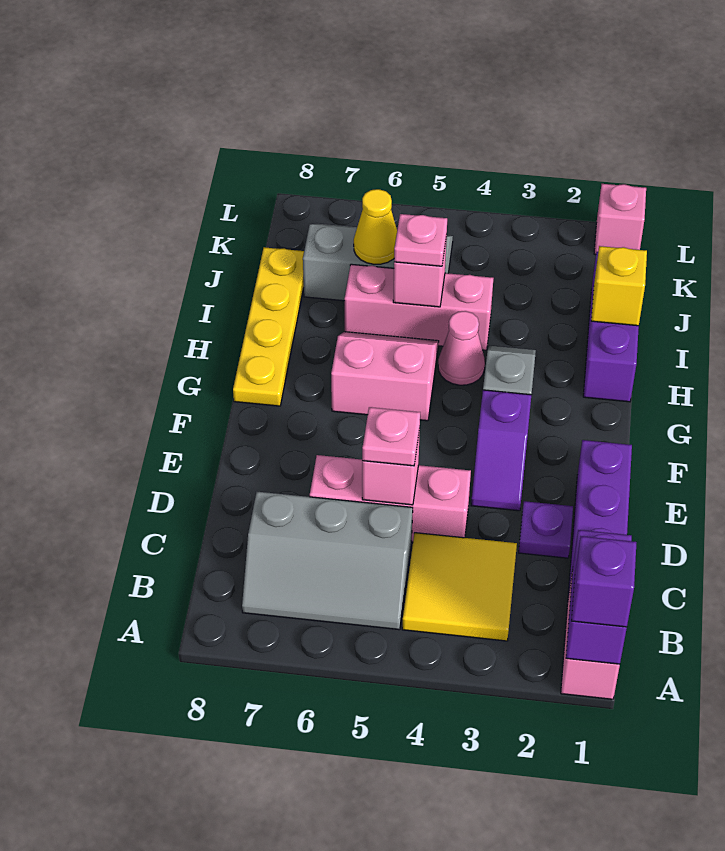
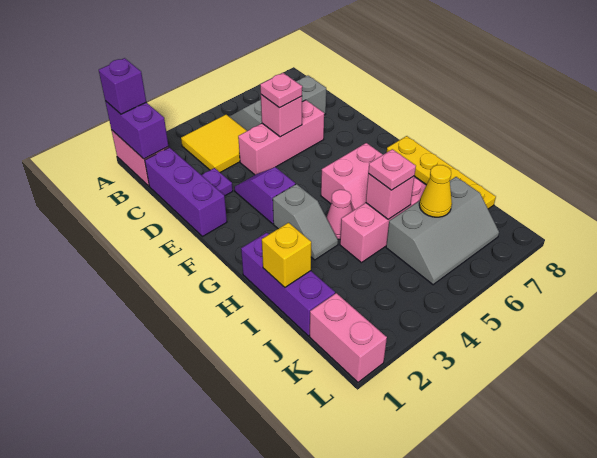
pink brick L1 level 1 -> pink brick K1:L1 level 1

